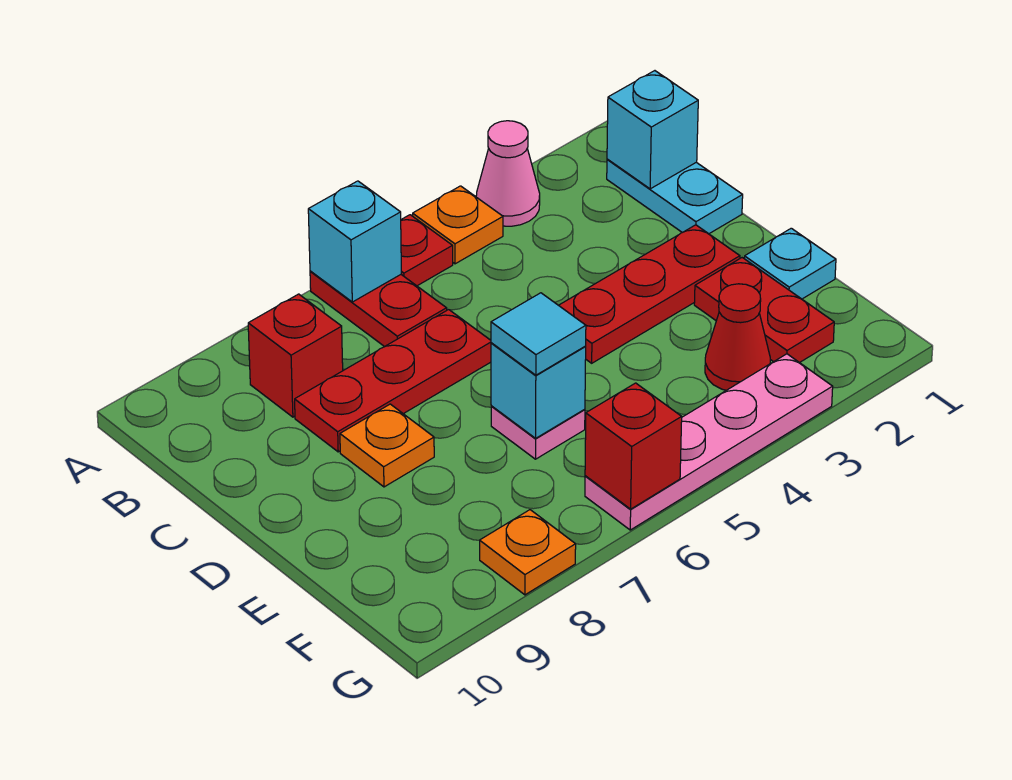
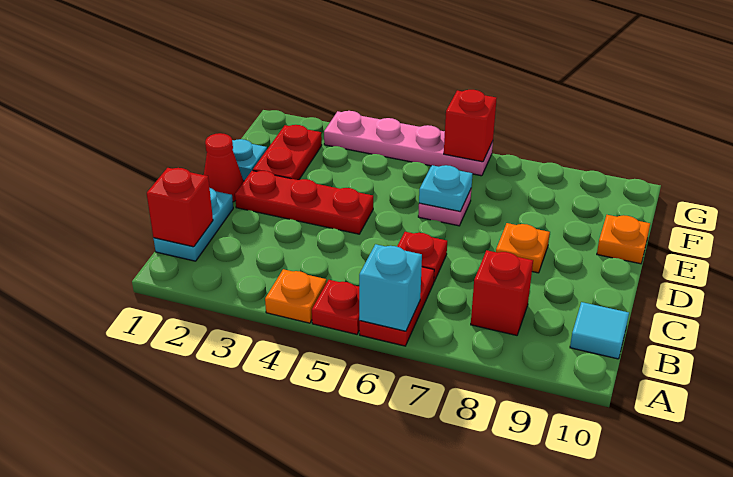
pink cone A3 level 1 -> none
cyan brick B1 level 2 -> red brick B1 level 2
red plate C6:C8 level 1 -> red plate C6 level 1
cyan brick E6 level 2 -> cyan plate E6 level 2
cyan tile E6 level 3 -> cyan tile B10 level 1
red cone F3 level 1 -> red cone D1 level 1
orange plate G8 level 1 -> orange plate E10 level 1

